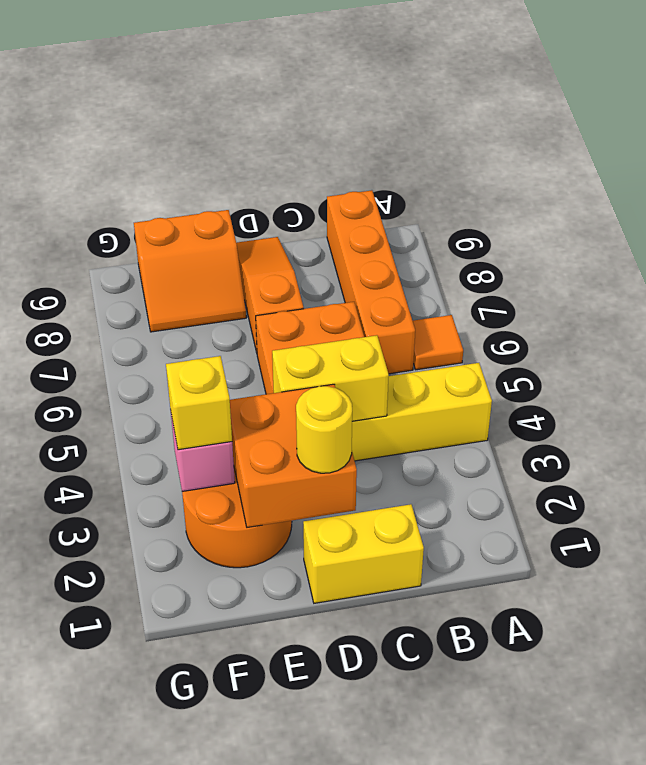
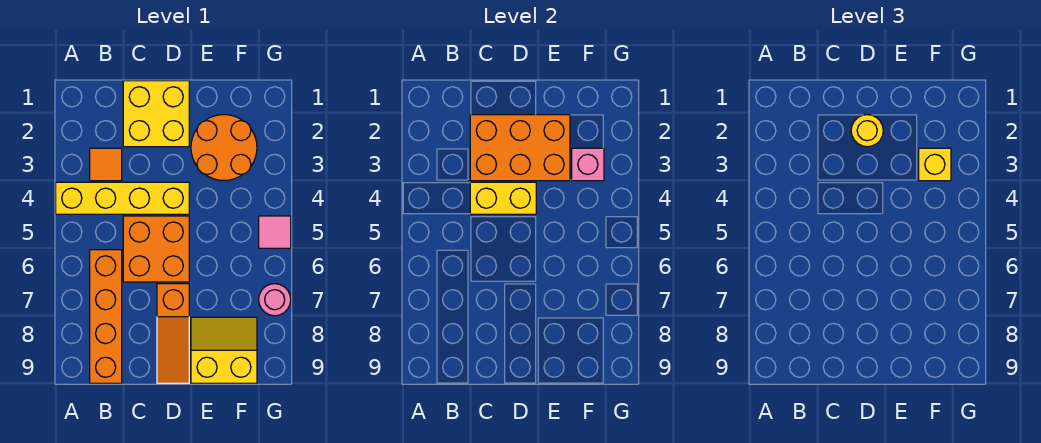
orange tile A6 level 1 -> orange tile B3 level 1
yellow brick C1:D1 level 1 -> yellow brick C1:D2 level 1
orange brick D2:E3 level 2 -> orange brick C2:E3 level 2
orange slope E8:F9 level 1 top 9 -> yellow slope E8:F9 level 1 top 9
none -> pink tile G5 level 1
none -> pink round brick G7 level 1

